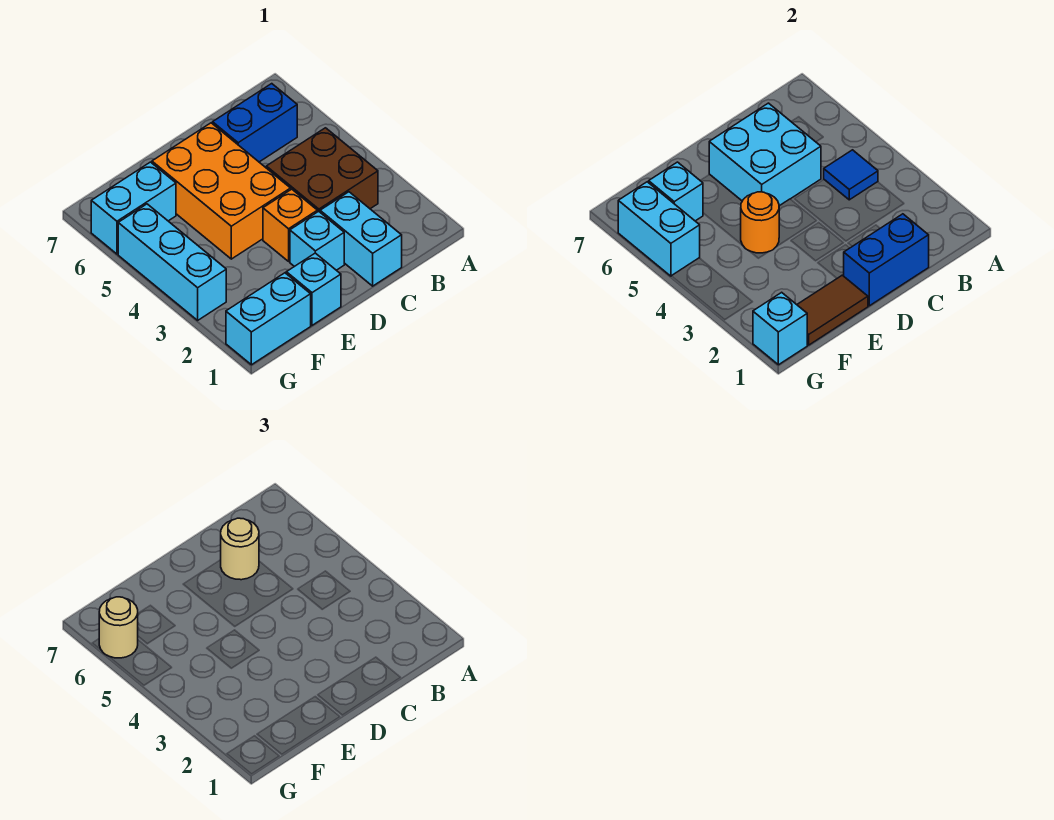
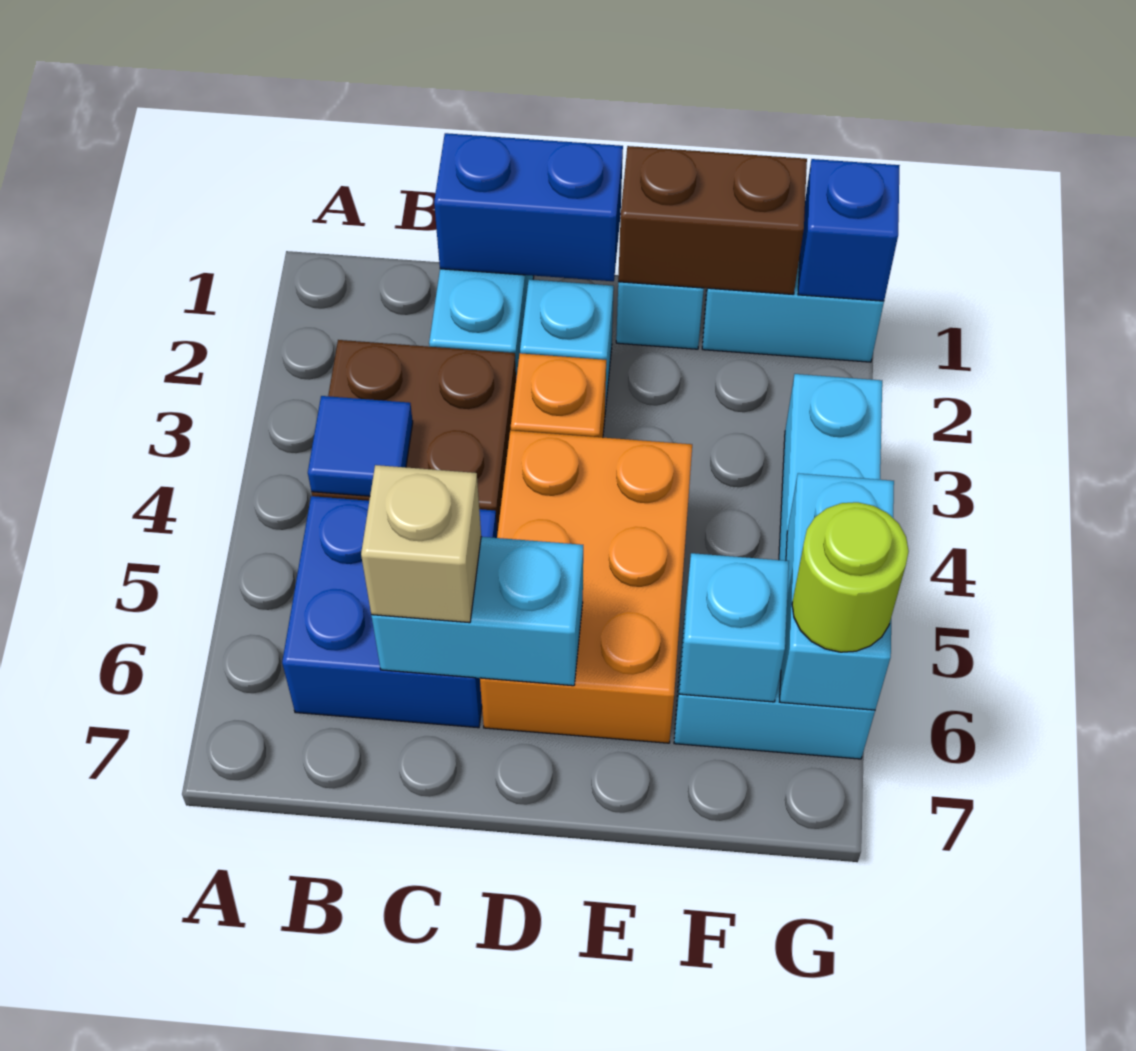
blue brick B6:C6 level 1 -> blue brick B5:C6 level 1
cyan brick C5:D6 level 2 -> cyan brick C6:D6 level 2
tan round brick C6 level 3 -> tan brick C6 level 3
brown tile E1:F1 level 2 -> brown brick E1:F1 level 2
orange round brick E4 level 2 -> none
cyan brick G1 level 2 -> blue brick G1 level 2
tan round brick G6 level 3 -> lime round brick G6 level 3

